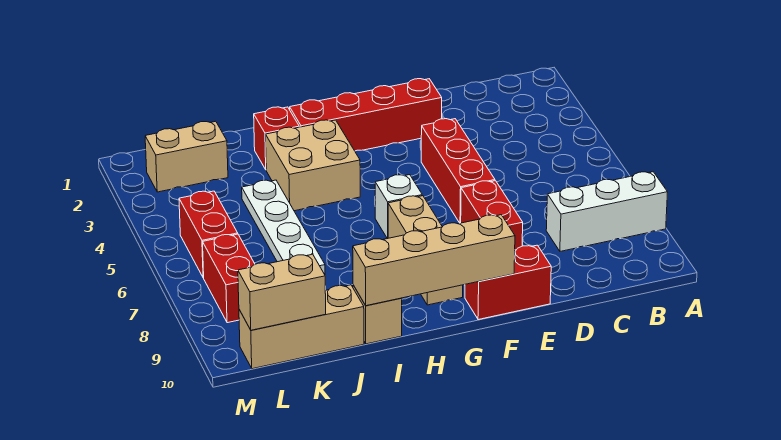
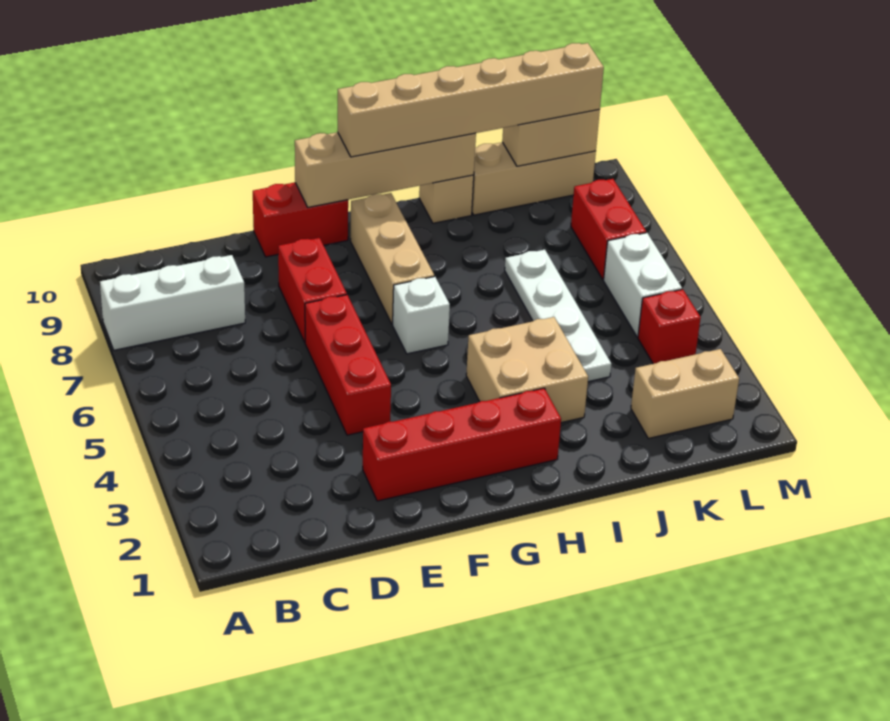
none -> tan brick G10:L10 level 3
red brick I2 level 1 -> red brick L4 level 1
red brick L5:L6 level 1 -> white brick L5:L6 level 1

